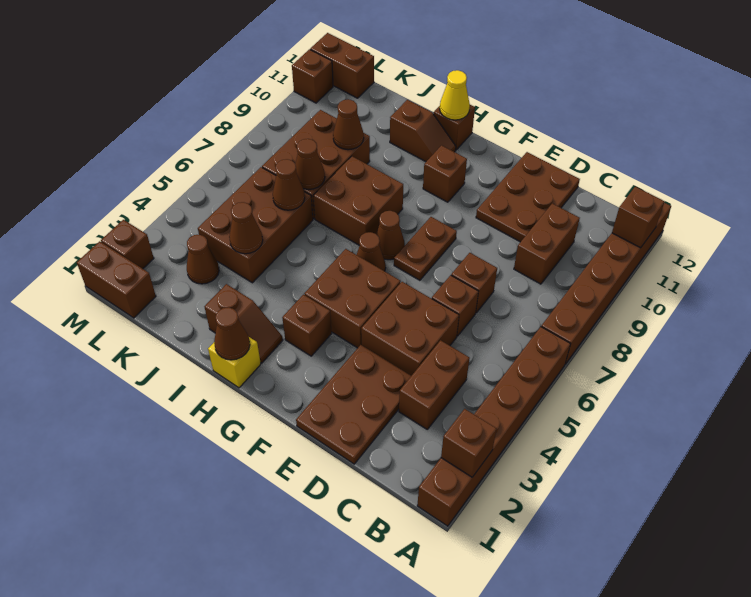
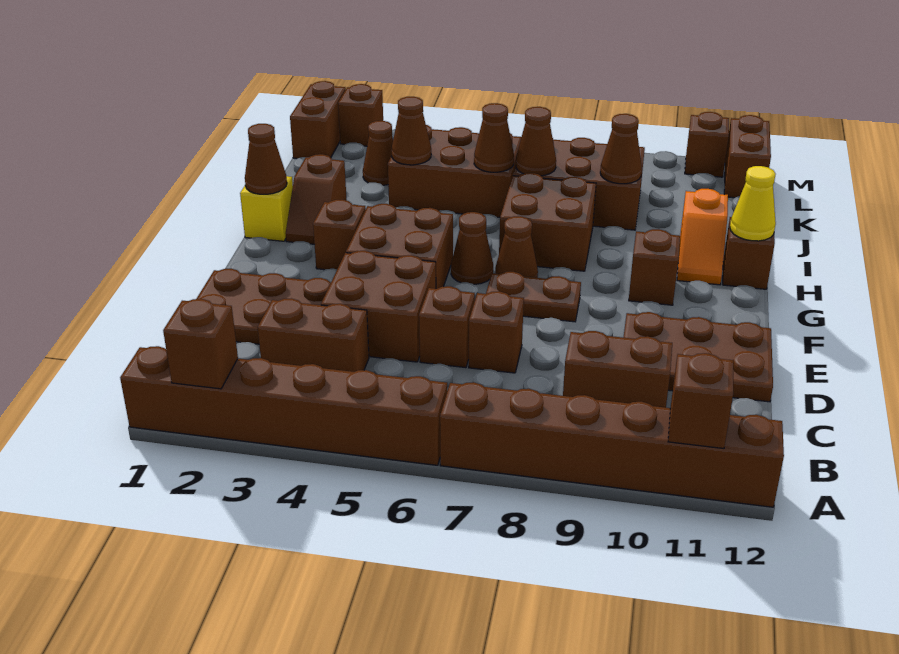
brown slope H11:I11 level 1 top I -> orange slope H11:I11 level 1 top I

